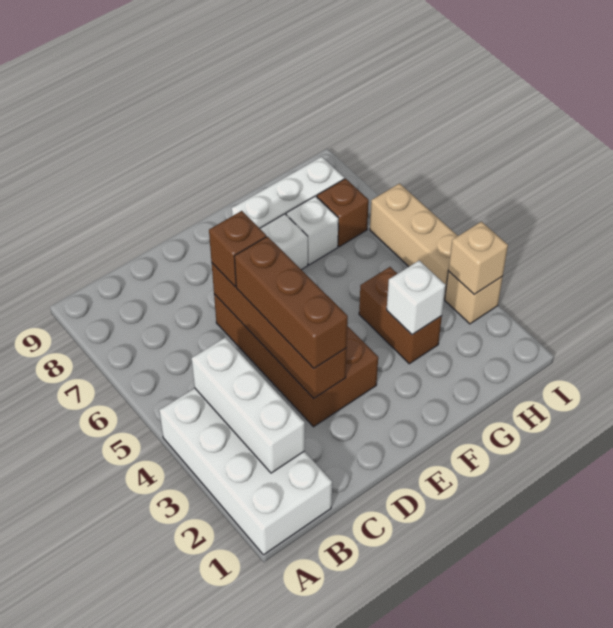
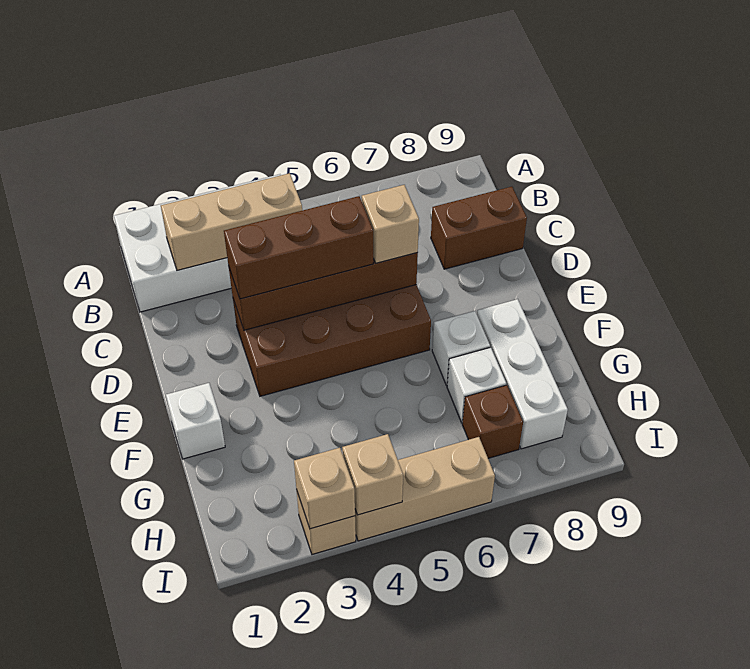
white brick B2:B4 level 2 -> tan brick B2:B4 level 2
brown brick D6 level 3 -> tan brick D6 level 3
brown brick G3:G4 level 1 -> brown brick C8:C9 level 1
white brick G3 level 2 -> white brick F1 level 1
none -> tan brick I4 level 2

